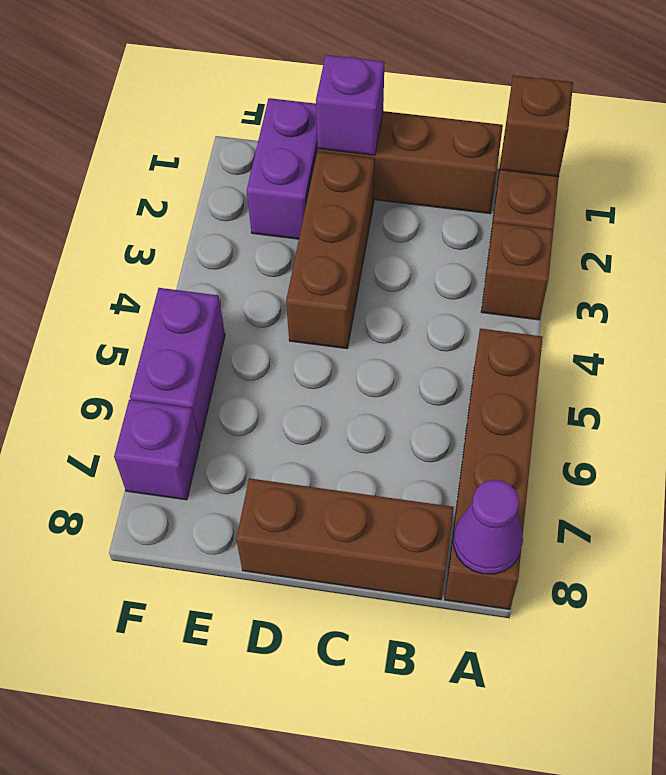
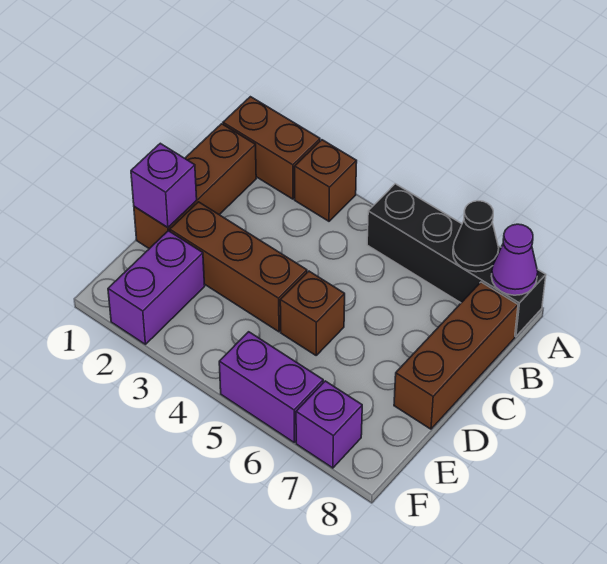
brown brick A1 level 2 -> brown brick D5 level 1
brown brick A5:A8 level 1 -> black brick A5:A8 level 1
none -> black cone A7 level 2
purple brick E1:E2 level 1 -> purple brick E2:F2 level 1

